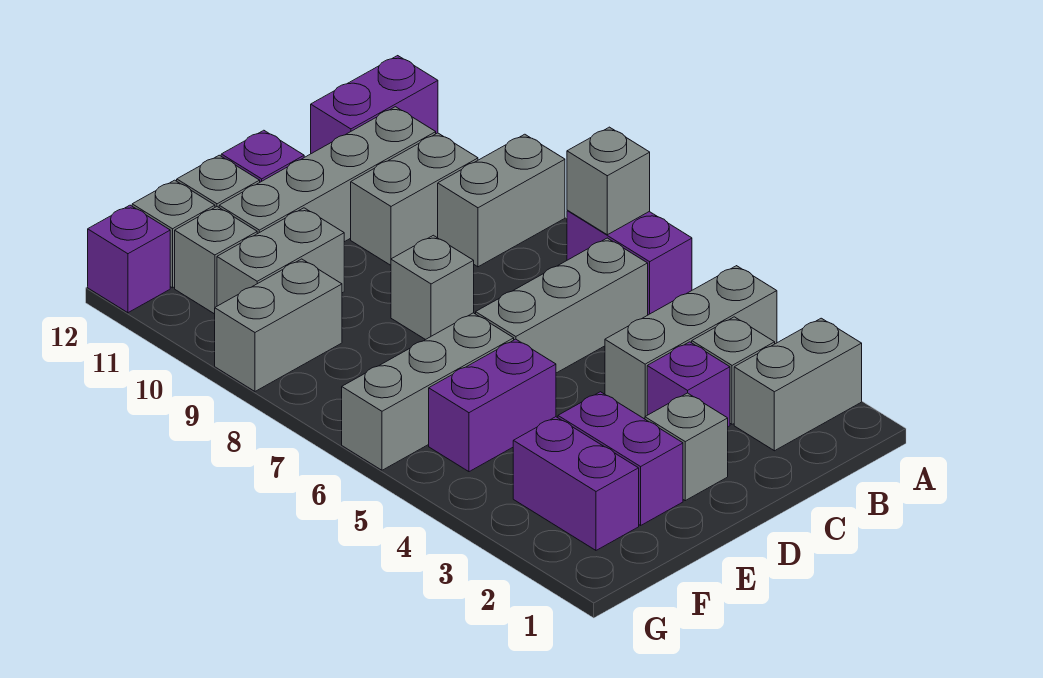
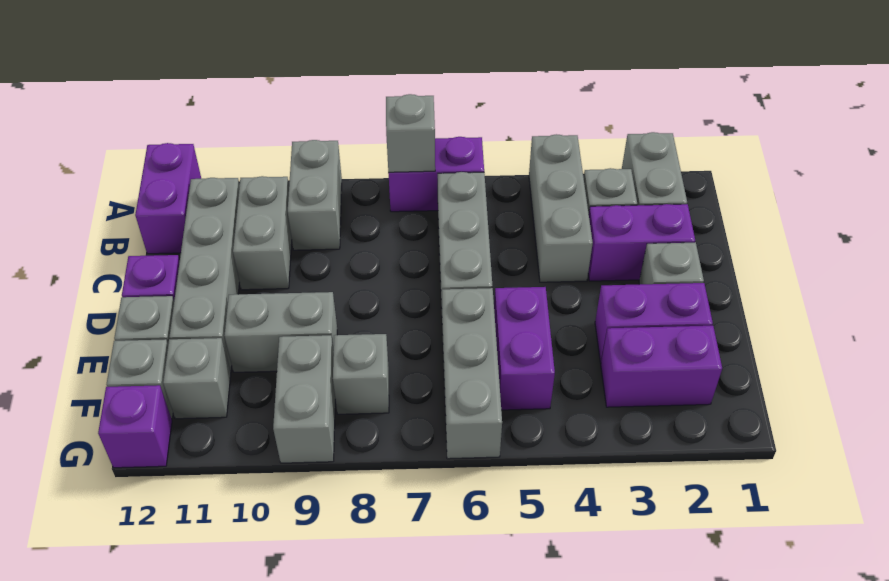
purple brick C3 level 1 -> purple brick C2:C3 level 1
grey brick D8 level 1 -> grey brick F8 level 1
grey brick E10:F10 level 1 -> grey brick E9:E10 level 1

